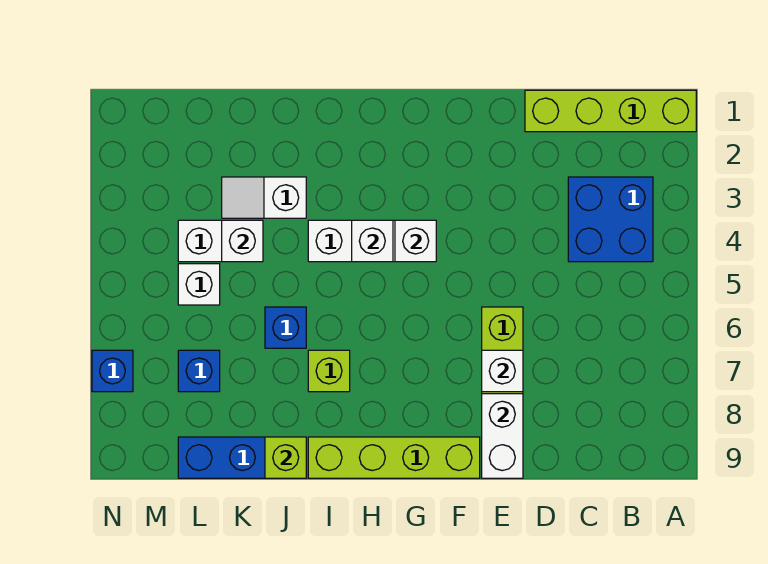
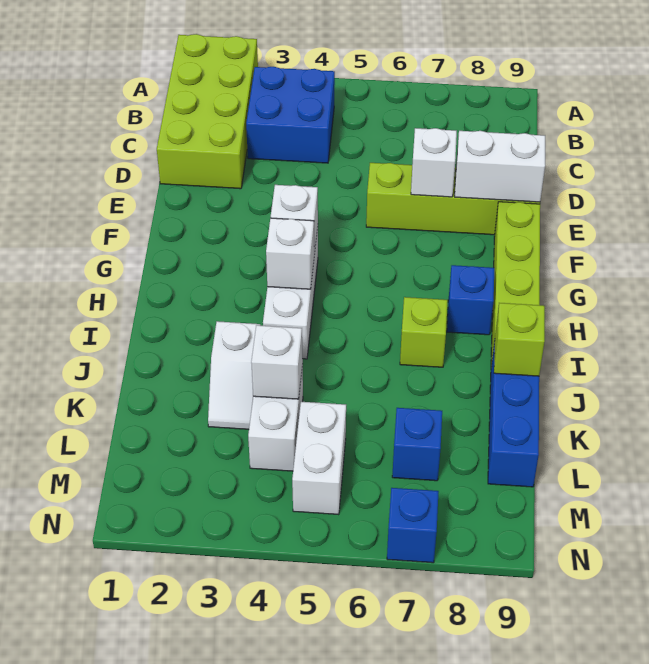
lime brick A1:D1 level 1 -> lime brick A1:D2 level 1
blue brick J6 level 1 -> blue brick H8 level 1
white brick L5 level 1 -> white brick L5:M5 level 1

